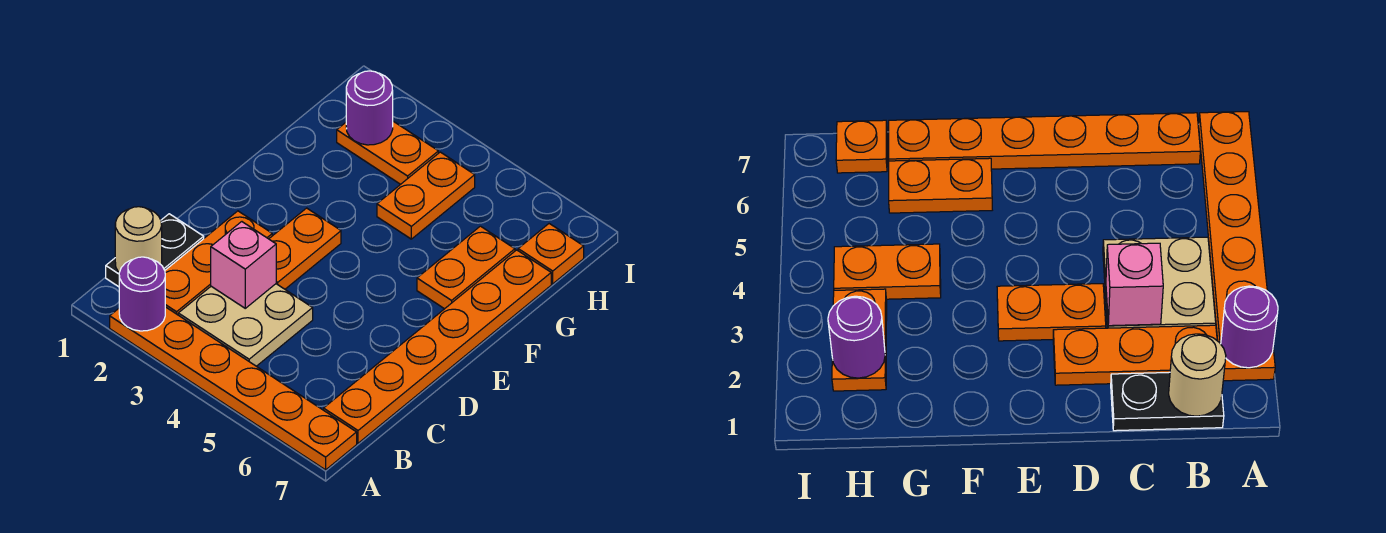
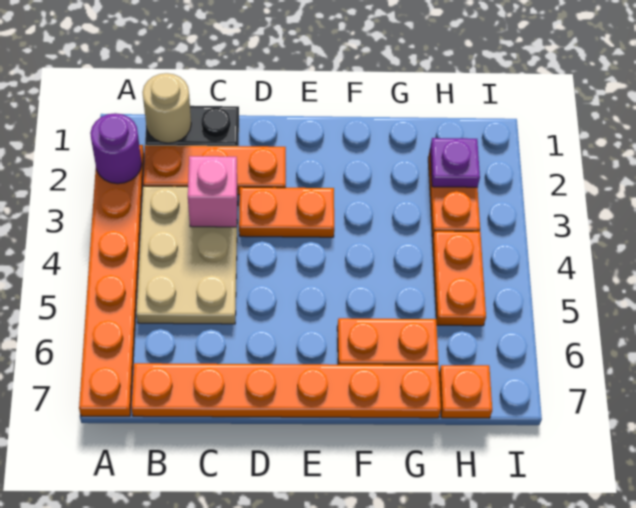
tan plate B3:C4 level 1 -> tan plate B3:C5 level 1
orange plate G4:H4 level 1 -> orange plate H4:H5 level 1
purple round brick H2 level 2 -> purple plate H2 level 2

